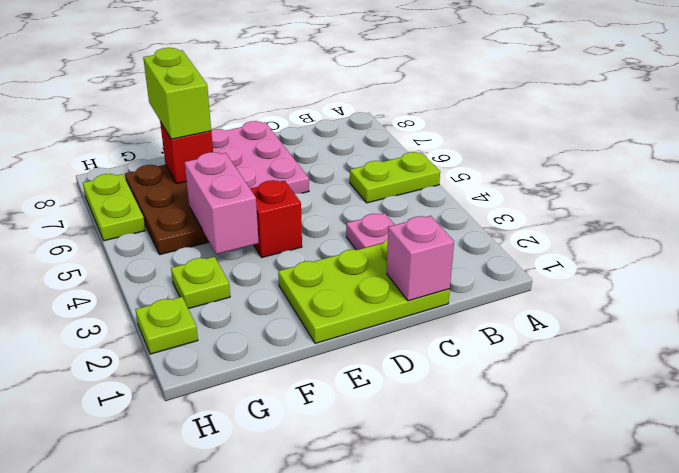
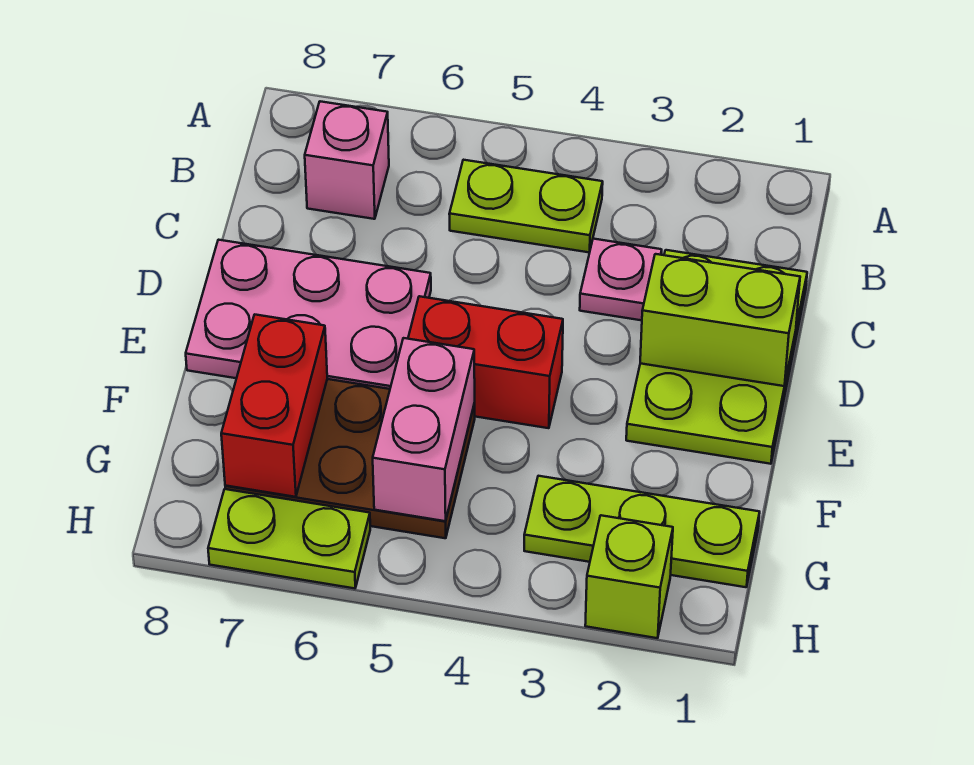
lime plate A5:B5 level 1 -> lime plate B4:B5 level 1
pink brick C1 level 2 -> pink brick B7 level 1
red brick E4 level 1 -> red brick E4:E5 level 1
pink brick F4:F5 level 2 -> pink brick F5:G5 level 2
red brick F7 level 2 -> red brick F7:G7 level 2
lime brick F7:F8 level 3 -> lime brick D1:D2 level 2
lime plate G3 level 1 -> lime plate G1:G3 level 1
lime plate H2 level 1 -> lime brick H2 level 1

